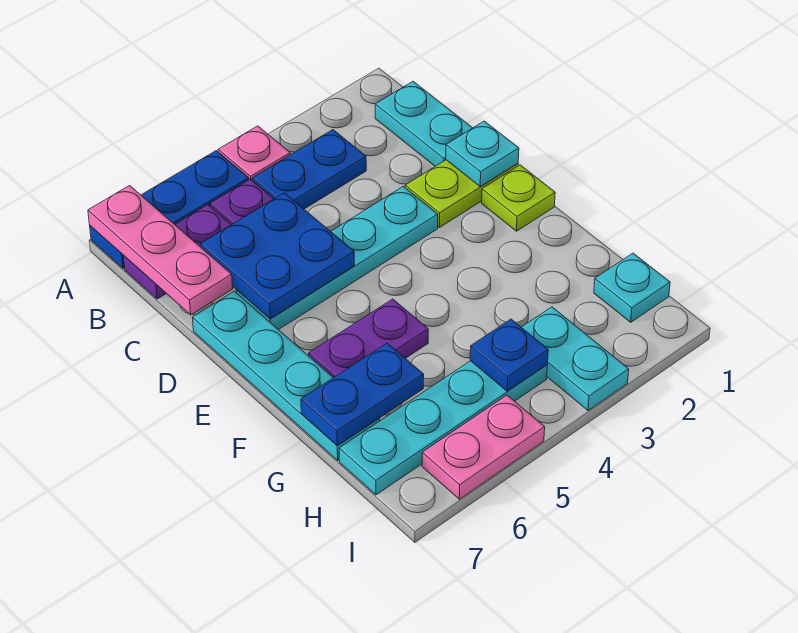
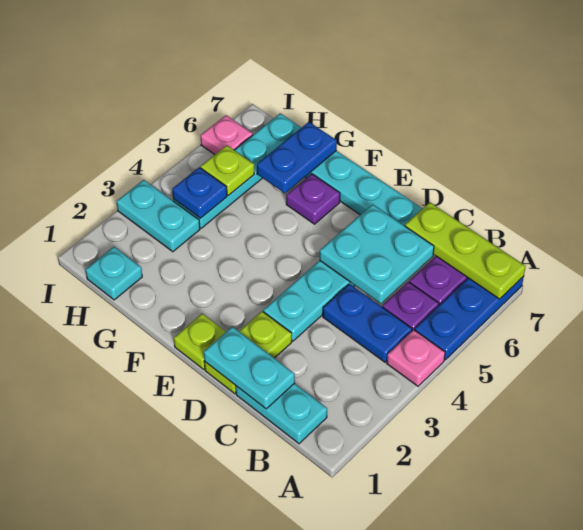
pink plate A7:C7 level 2 -> lime plate A7:C7 level 2
blue plate B3:B4 level 1 -> blue plate B4:C4 level 1
blue plate C5:D6 level 2 -> cyan plate C5:D6 level 2
cyan plate D1 level 2 -> cyan plate C1:D1 level 2
purple plate F5:F6 level 1 -> purple plate F6 level 1
none -> lime plate H5 level 2
pink plate I5:I6 level 1 -> pink plate I6 level 1

